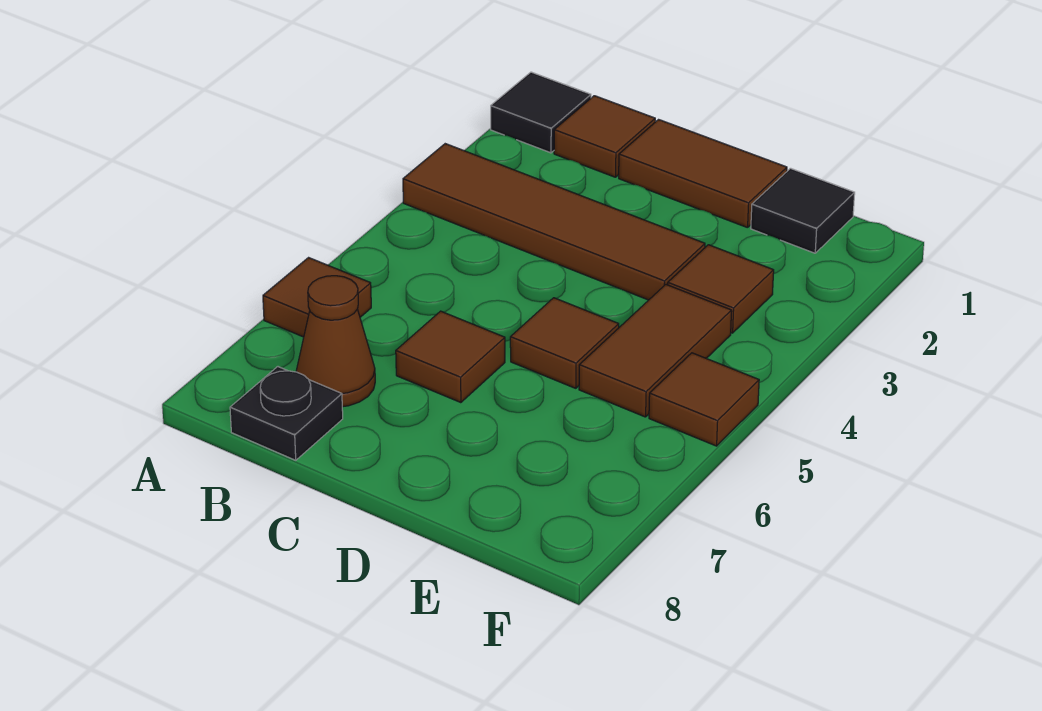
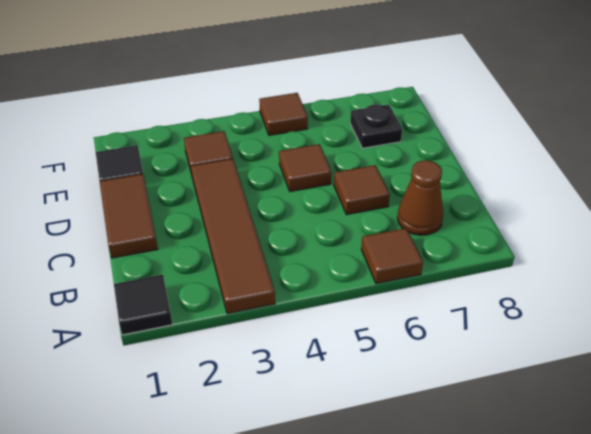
brown tile B1 level 1 -> none
black plate B8 level 1 -> black plate E7 level 1
brown tile E4:E5 level 1 -> none

